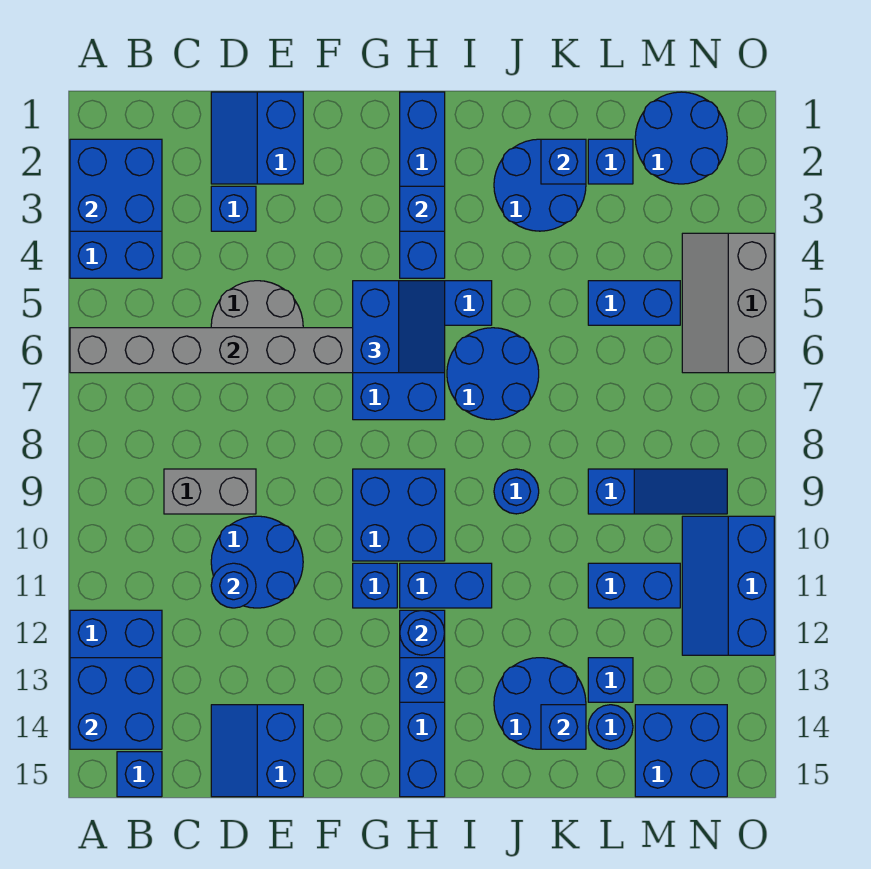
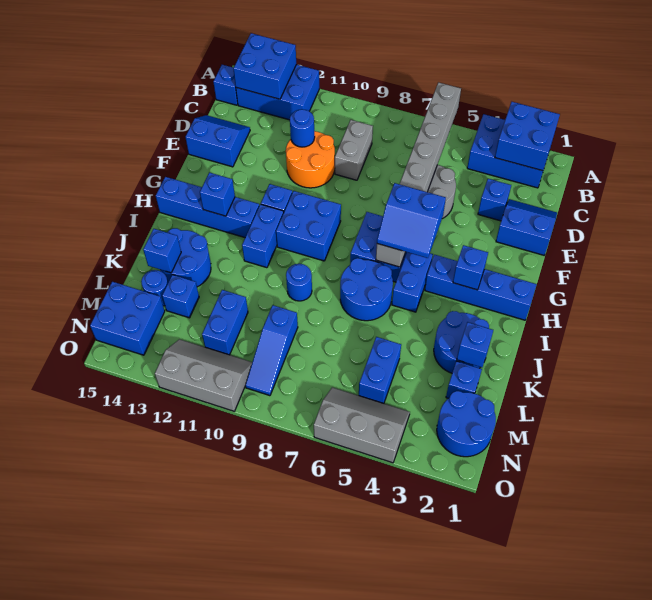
blue round brick D10:E11 level 1 -> orange round brick D10:E11 level 1
blue round brick H12 level 2 -> none
blue slope N10:O12 level 1 top O -> grey slope N10:O12 level 1 top O

